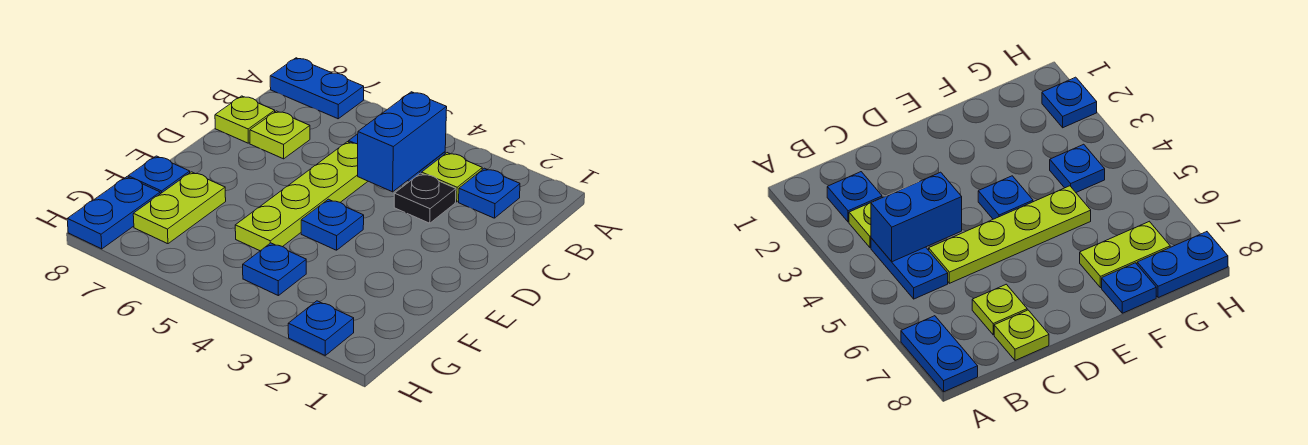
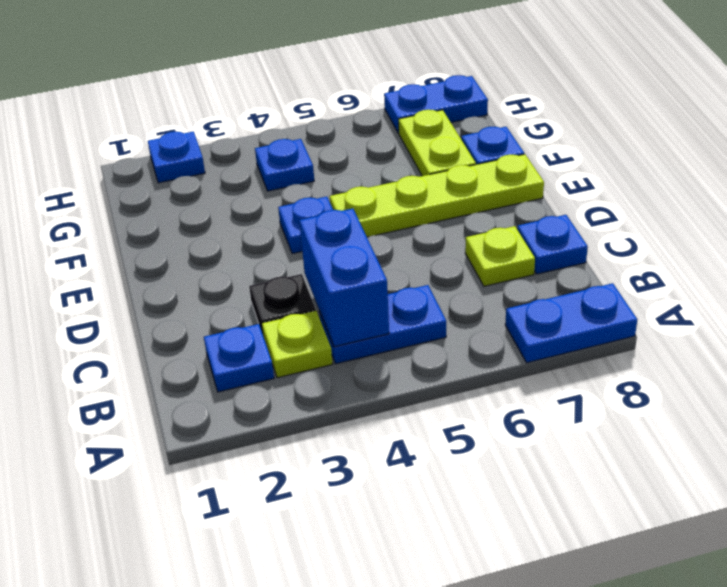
lime plate C5:F5 level 1 -> lime plate E5:E8 level 1
lime plate C8 level 1 -> blue plate C8 level 1
blue plate G8:H8 level 1 -> blue plate H7:H8 level 1

